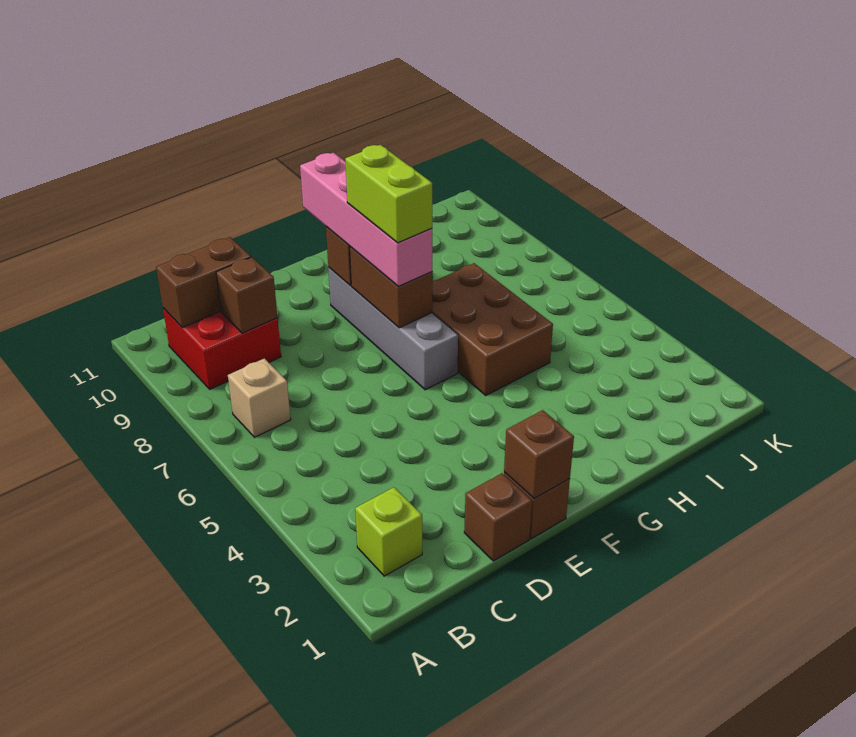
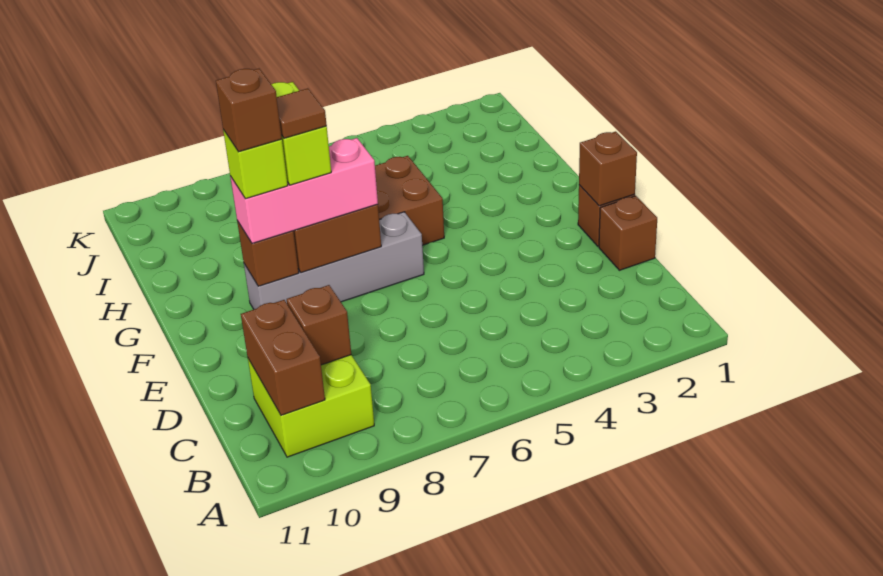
lime brick B2 level 1 -> lime brick F9 level 4
tan brick B7 level 1 -> none
red brick B9:C10 level 1 -> lime brick B9:C10 level 1
pink brick F7:F10 level 3 -> pink brick F7:F9 level 3
lime brick F7:F8 level 4 -> lime brick F8:G8 level 4
none -> brown tile F8 level 5
none -> brown brick F9 level 5

